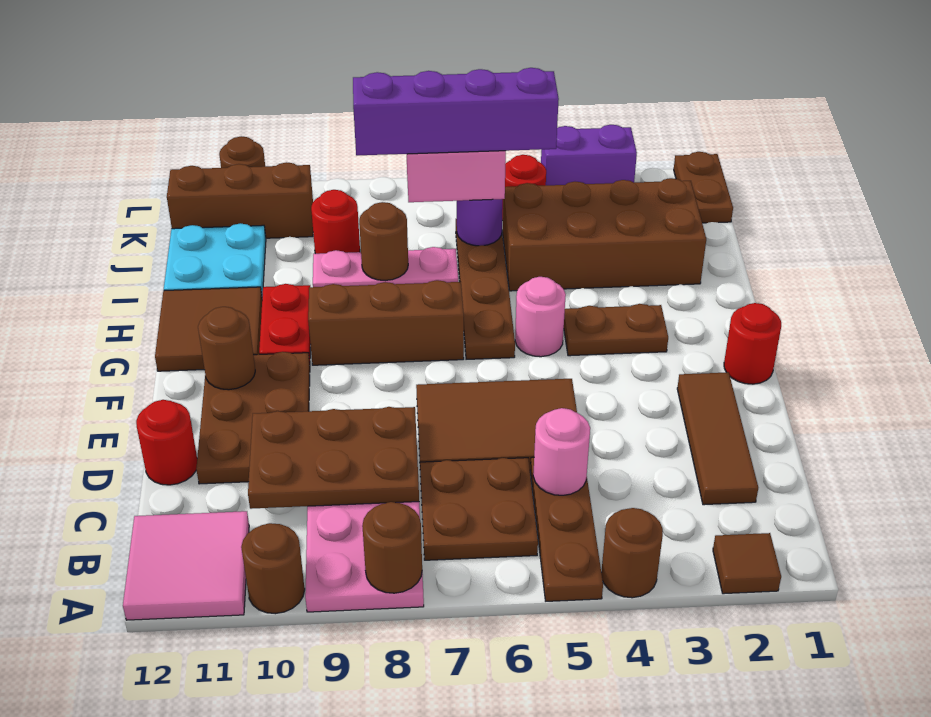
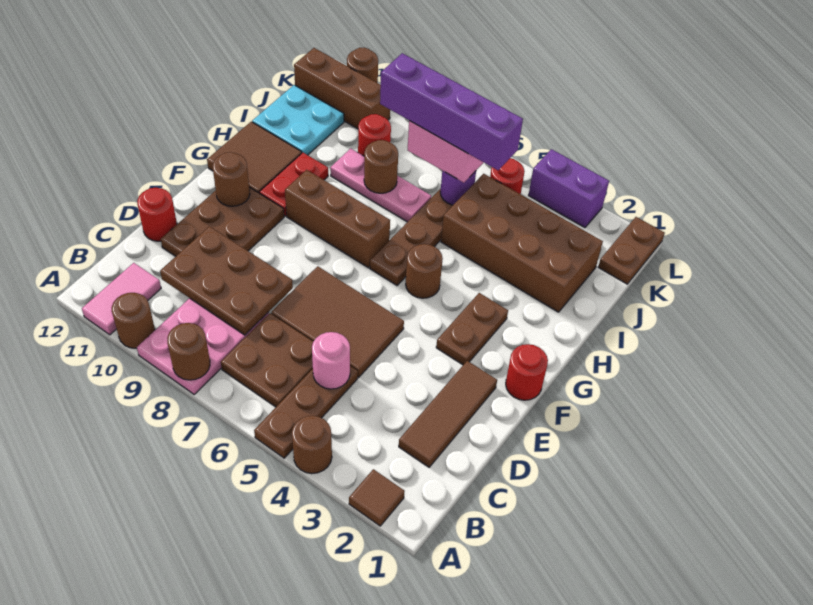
pink tile A11:B12 level 1 -> pink tile A11:B11 level 1
brown plate G3:G4 level 1 -> brown plate F3:G3 level 1
pink round brick G5 level 1 -> brown round brick G5 level 1

